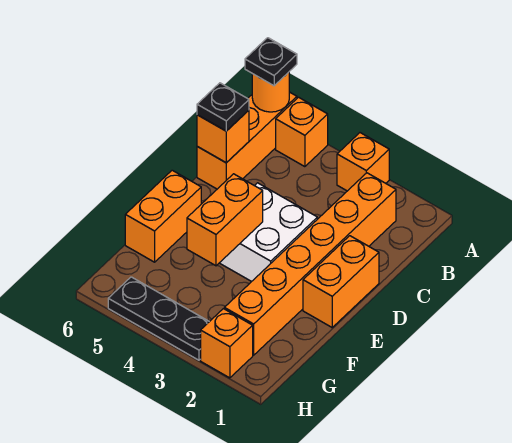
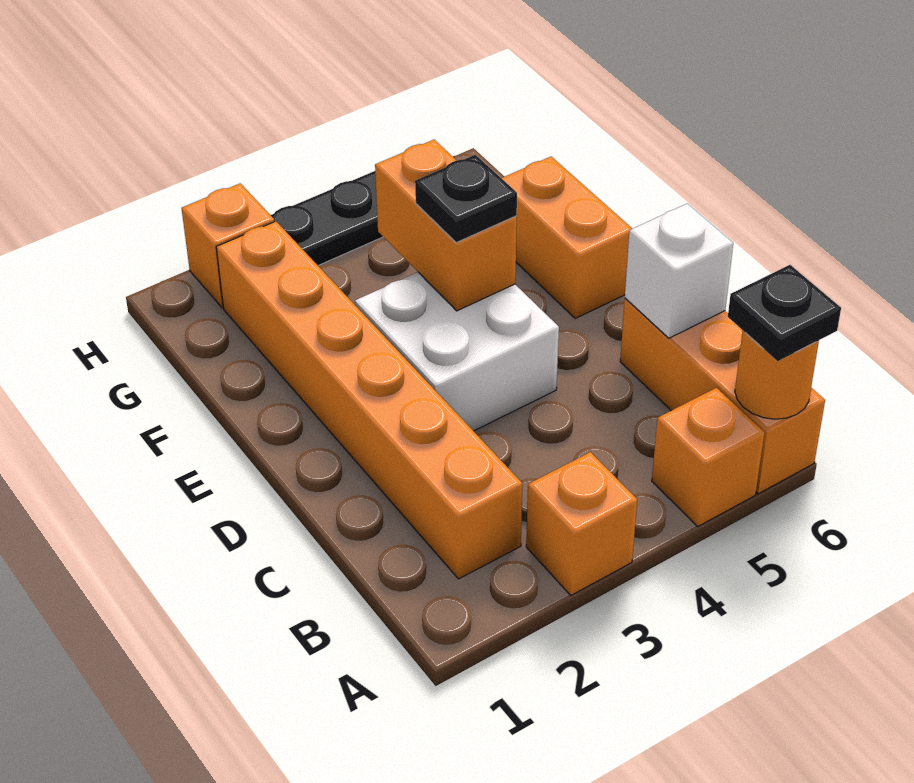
orange brick C6 level 2 -> white brick C6 level 2
black plate C6 level 3 -> black plate E4 level 3
orange brick D1:E1 level 1 -> none

